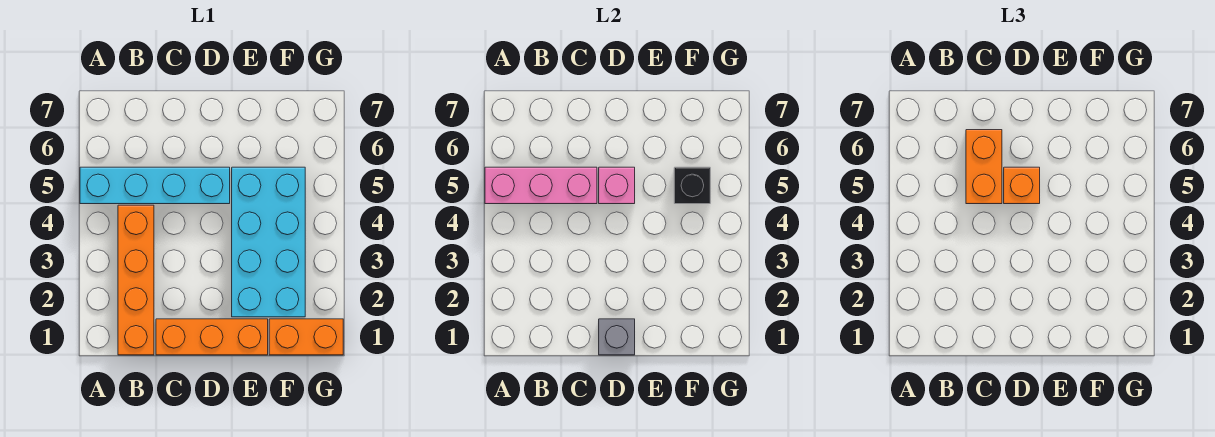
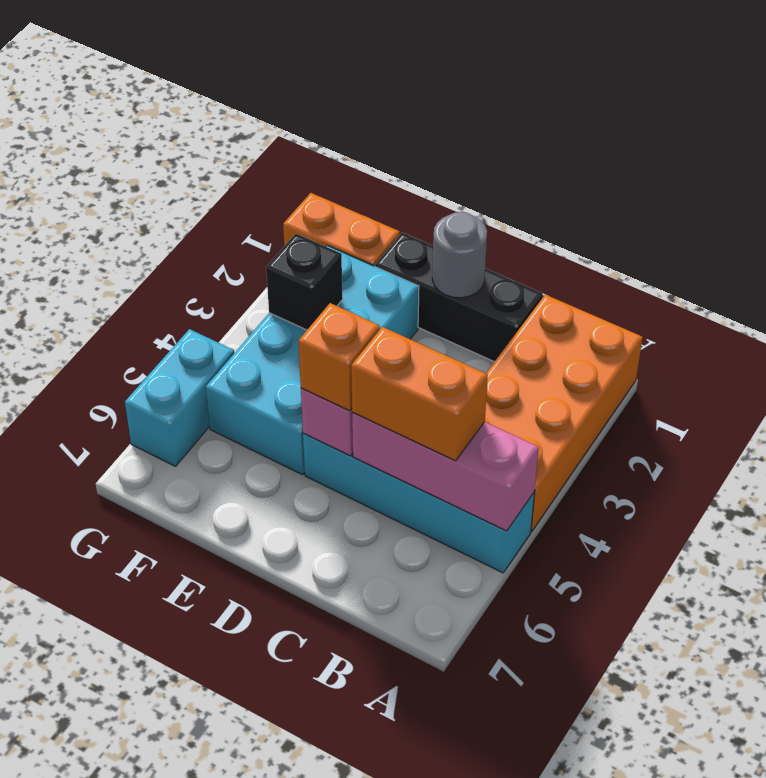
orange brick B1:B4 level 1 -> orange brick A1:B4 level 1
orange brick C1:E1 level 1 -> black brick C1:E1 level 1
orange brick C5:C6 level 3 -> orange brick B5:C5 level 3
grey brick D1 level 2 -> grey round brick D1 level 2
black brick F5 level 2 -> black brick F3 level 2
none -> cyan brick G5:G6 level 1

